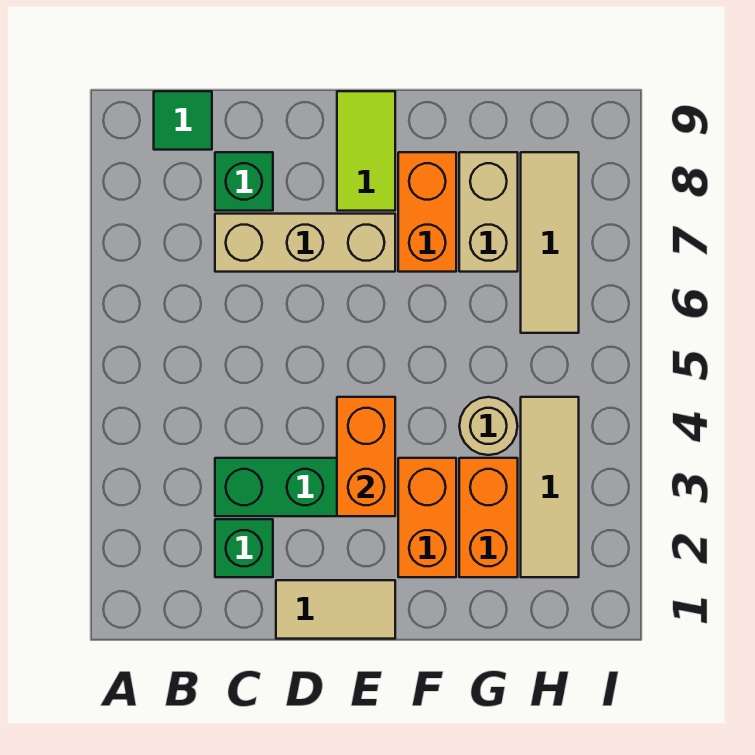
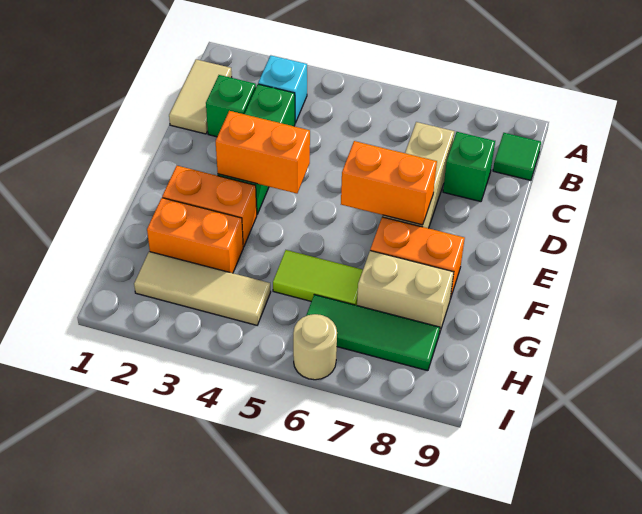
none -> cyan brick B3 level 1
tan tile D1:E1 level 1 -> tan tile B1:C1 level 1
none -> orange brick E6:E7 level 2
lime tile E8:E9 level 1 -> lime tile G5:G6 level 1
tan round brick G4 level 1 -> tan round brick I6 level 1
tan tile H6:H8 level 1 -> green tile H6:H8 level 1

